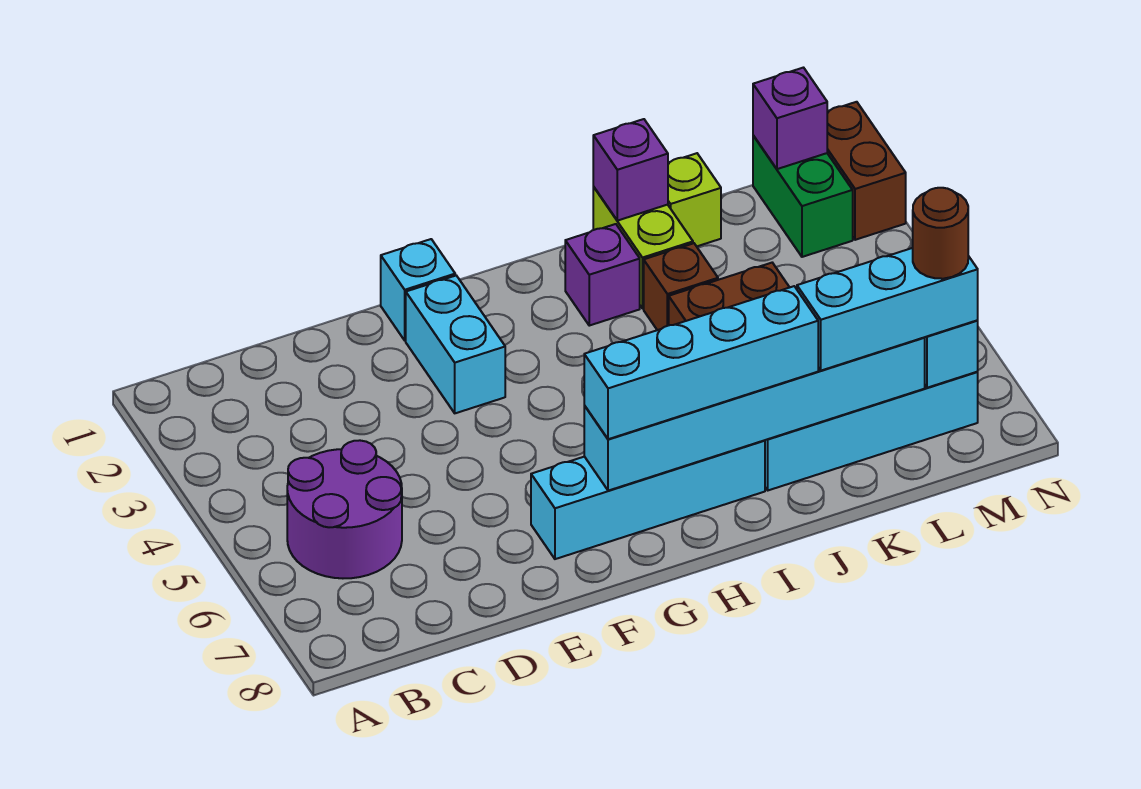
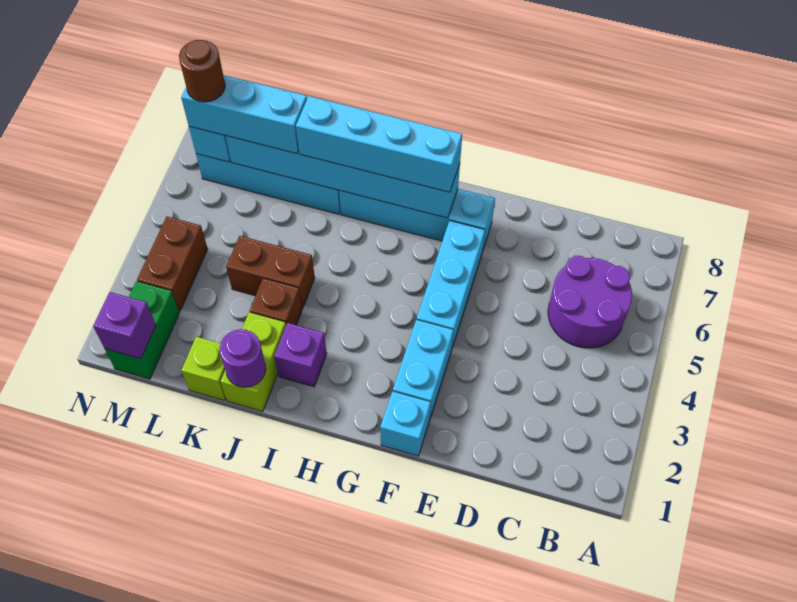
none -> cyan brick F4:F6 level 1
purple brick J1 level 2 -> purple round brick J1 level 2
brown brick N1:N2 level 1 -> brown brick M3:M4 level 1

